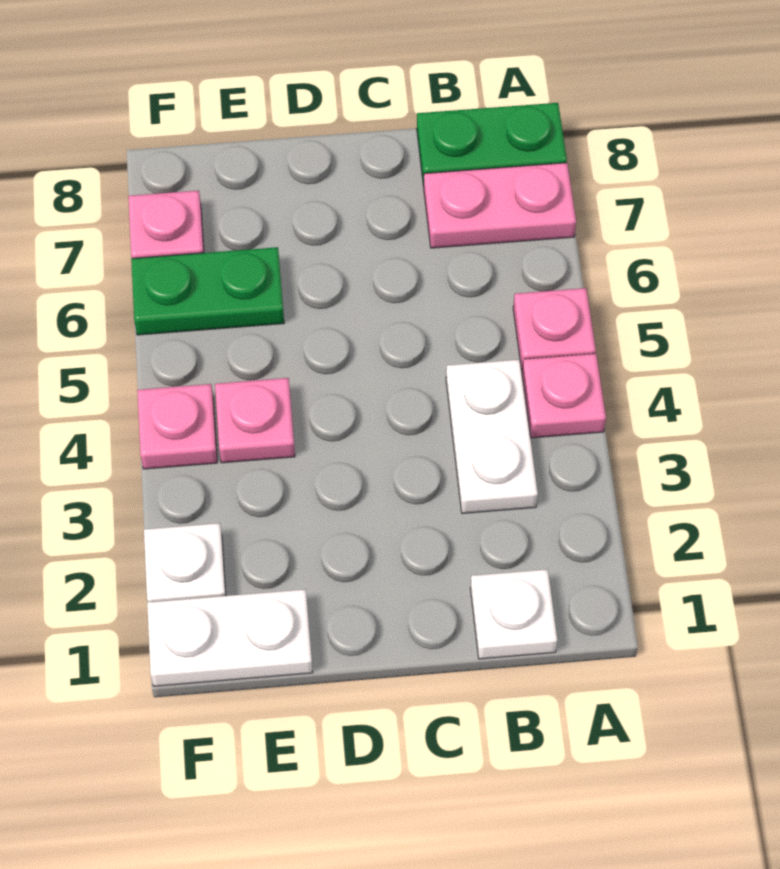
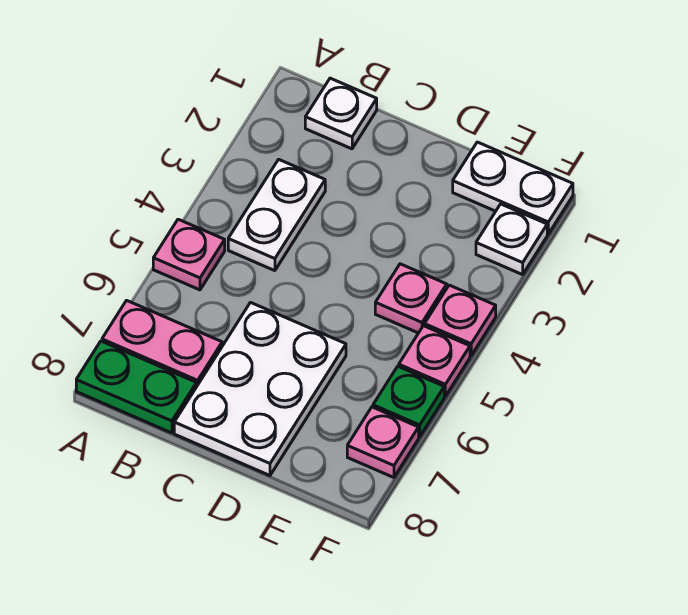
pink plate A4 level 1 -> pink plate F5 level 1
none -> white plate C6:D8 level 1
green plate E6:F6 level 1 -> green plate F6 level 1

